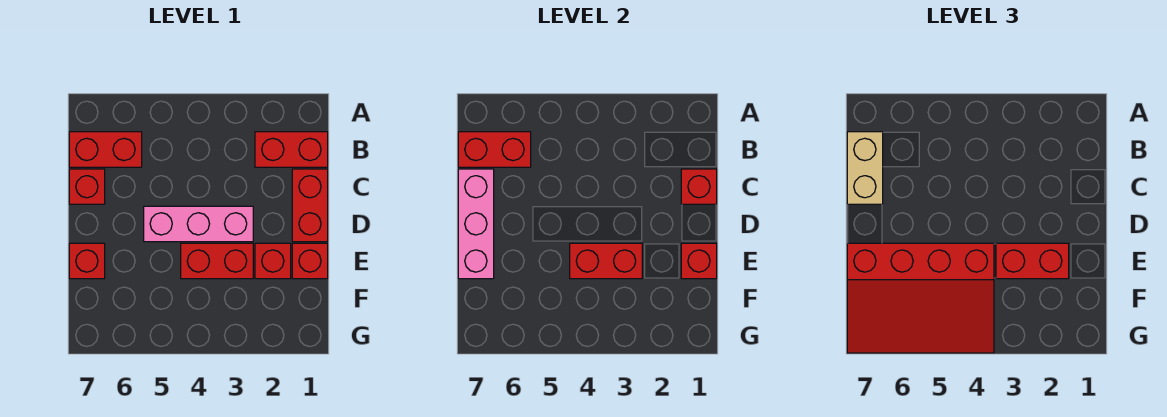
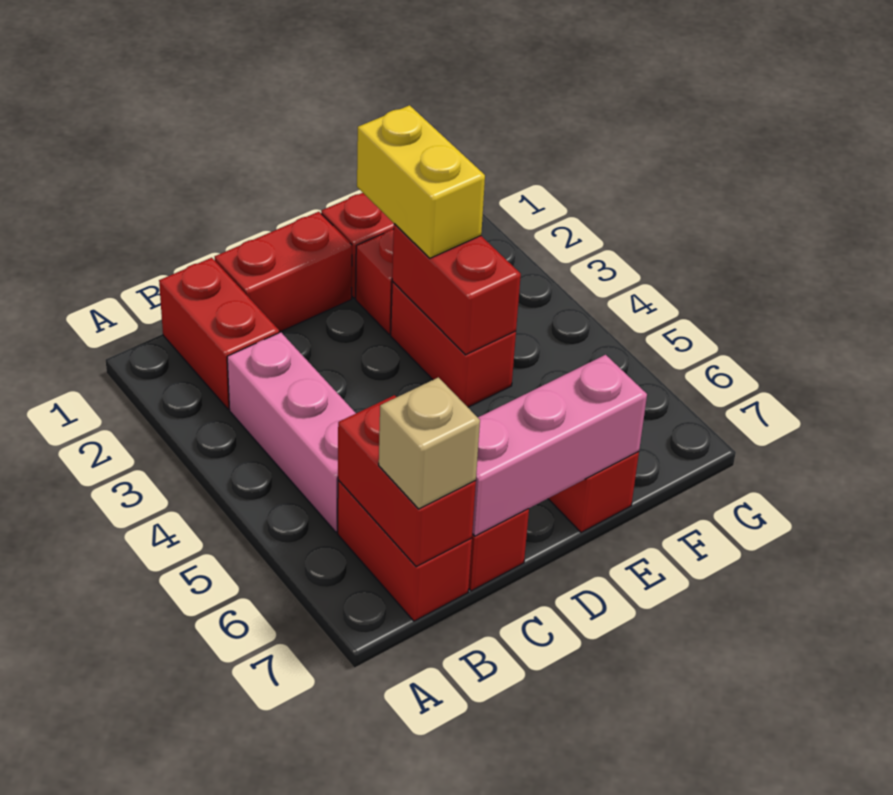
tan brick B7:C7 level 3 -> tan brick B7 level 3
red brick C1 level 2 -> none
pink brick D3:D5 level 1 -> pink brick B3:B5 level 1
red brick E1 level 2 -> none
red brick E2:E3 level 3 -> yellow brick E2:E3 level 3
red slope E4:G7 level 3 top E -> none

